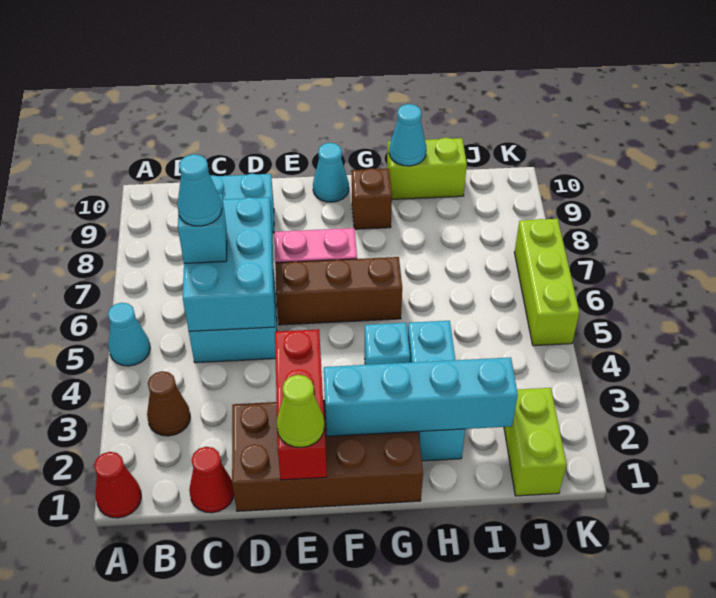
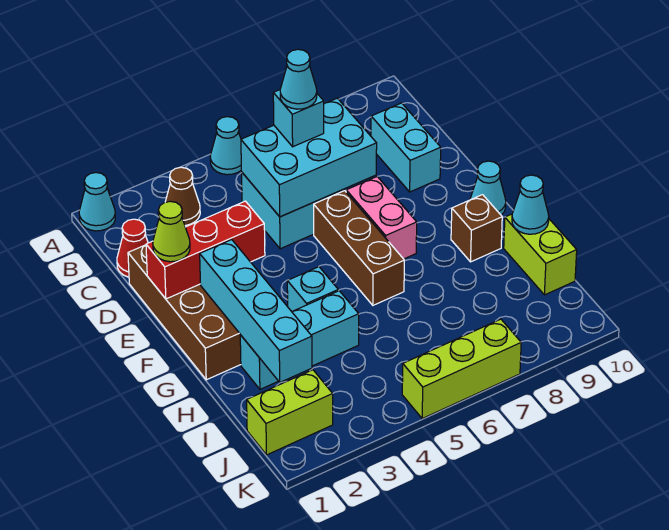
red cone A1 level 1 -> cyan cone A1 level 1

